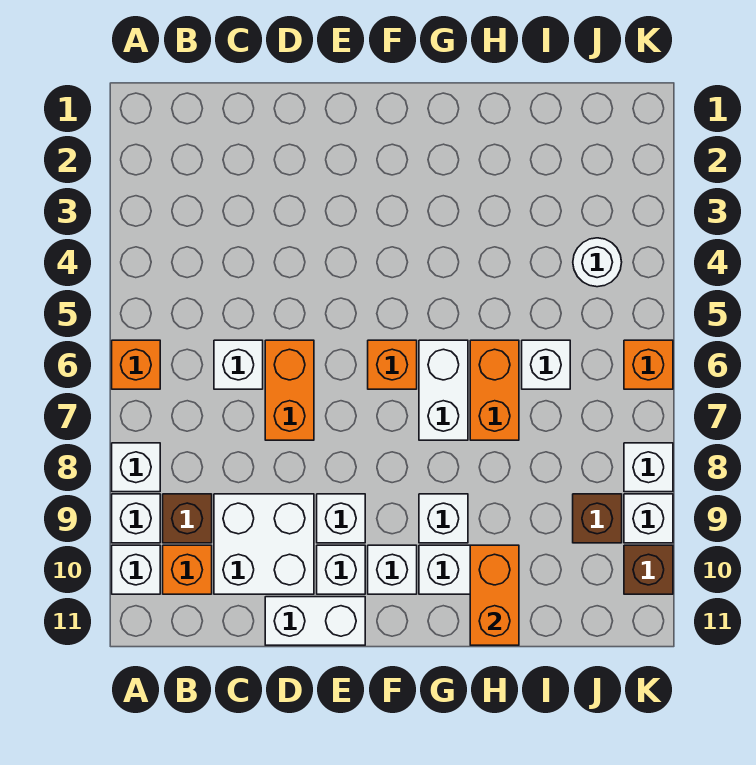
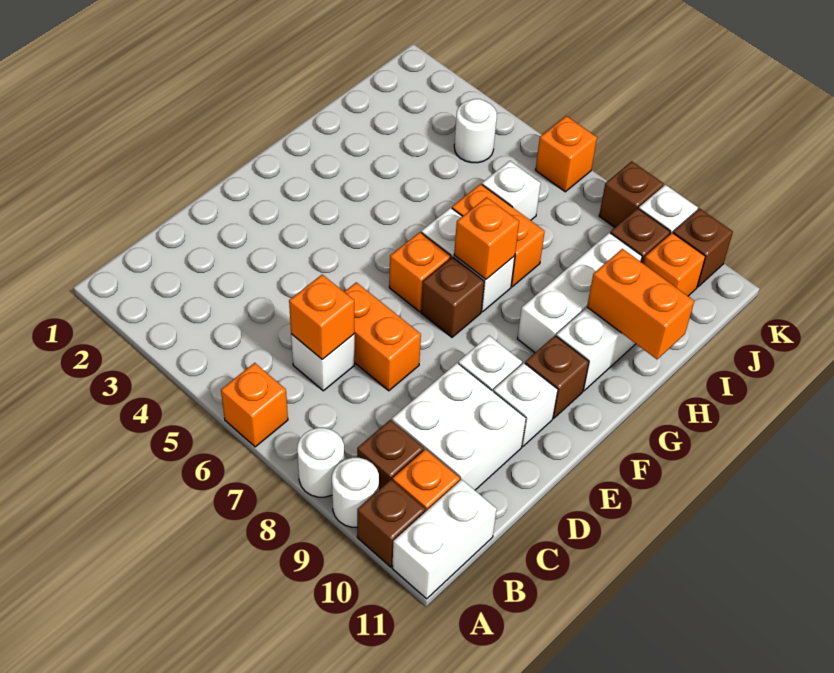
white brick A8 level 1 -> white round brick A8 level 1
white brick A9 level 1 -> white round brick A9 level 1
white brick A10 level 1 -> brown brick A10 level 1
none -> orange brick C6 level 2
white brick D11:E11 level 1 -> white brick A11:B11 level 1
none -> brown brick F7 level 1
white brick F10 level 1 -> brown brick F10 level 1
none -> orange brick G7 level 2
white brick G9 level 1 -> white brick G9:I9 level 1
none -> orange brick J10 level 1
white brick K8 level 1 -> brown brick K8 level 1

